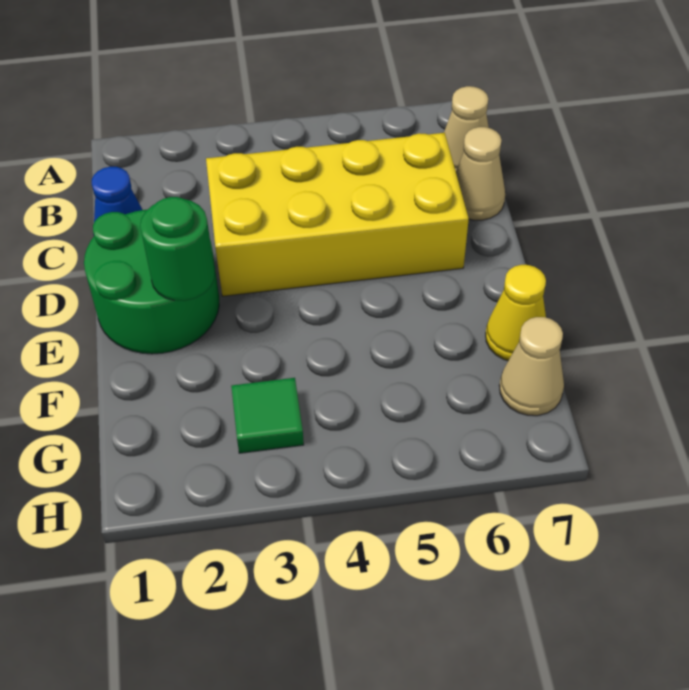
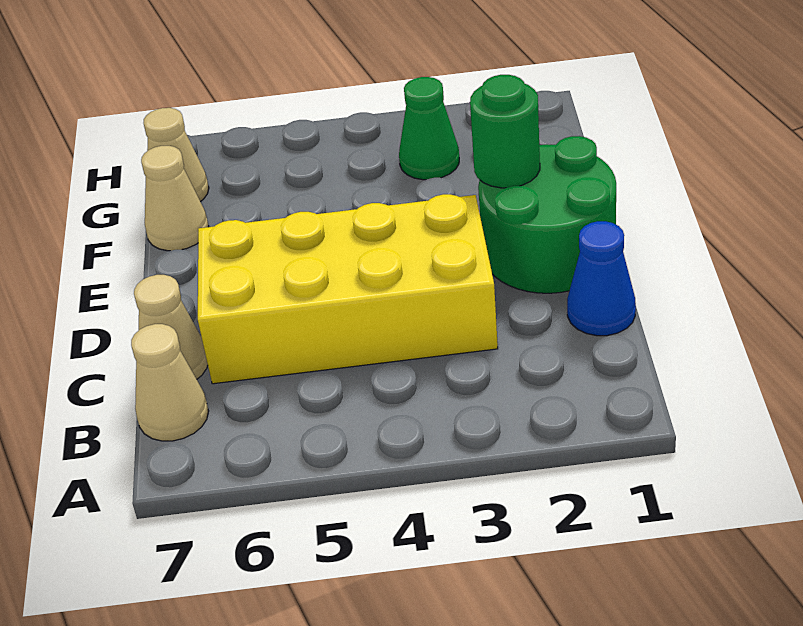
yellow cone F7 level 1 -> tan cone F7 level 1
green tile G3 level 1 -> green cone G3 level 1

